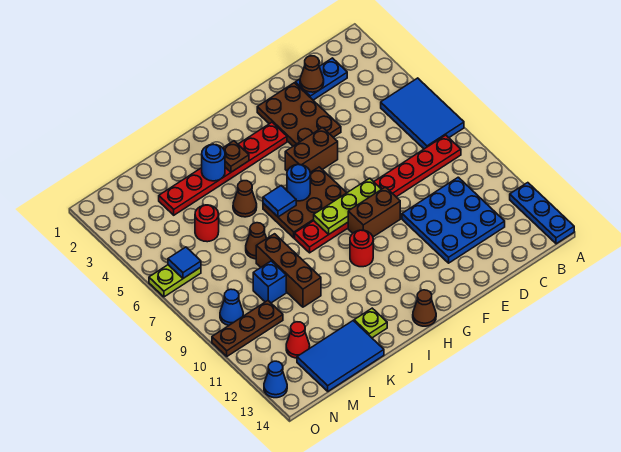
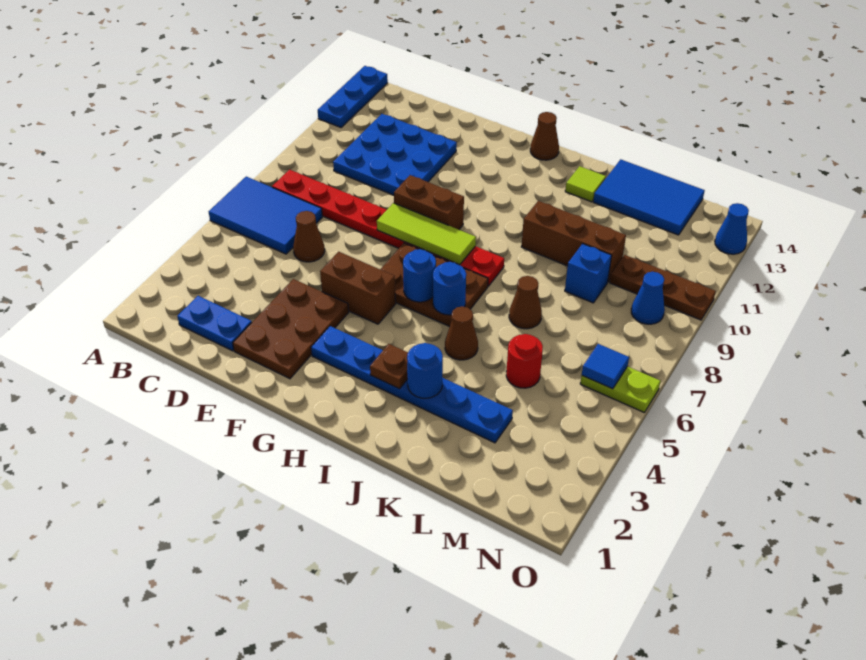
blue tile A5:B7 level 1 -> blue tile A6:C7 level 1
brown cone D2 level 2 -> brown cone D6 level 1
lime plate F8:H8 level 2 -> lime tile F8:H8 level 2
red plate G3:L3 level 1 -> blue plate G3:L3 level 1
red round brick H10 level 1 -> none
blue tile I6 level 2 -> blue round brick I6 level 2
lime plate J13 level 1 -> lime tile J13 level 1
brown brick K8:K10 level 1 -> brown brick J10:L10 level 1
red cone M12 level 1 -> none

